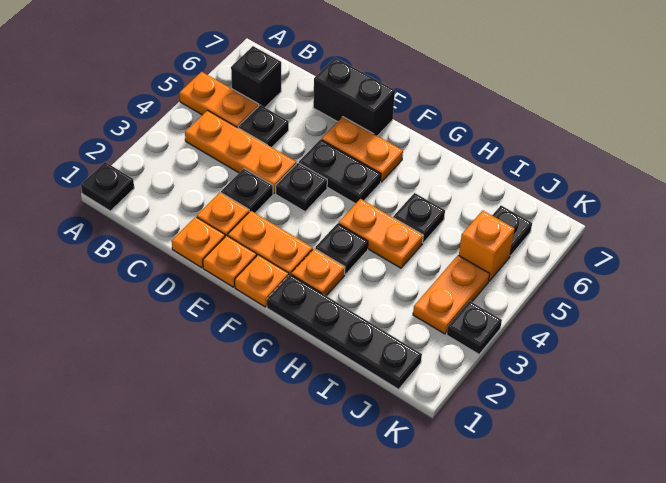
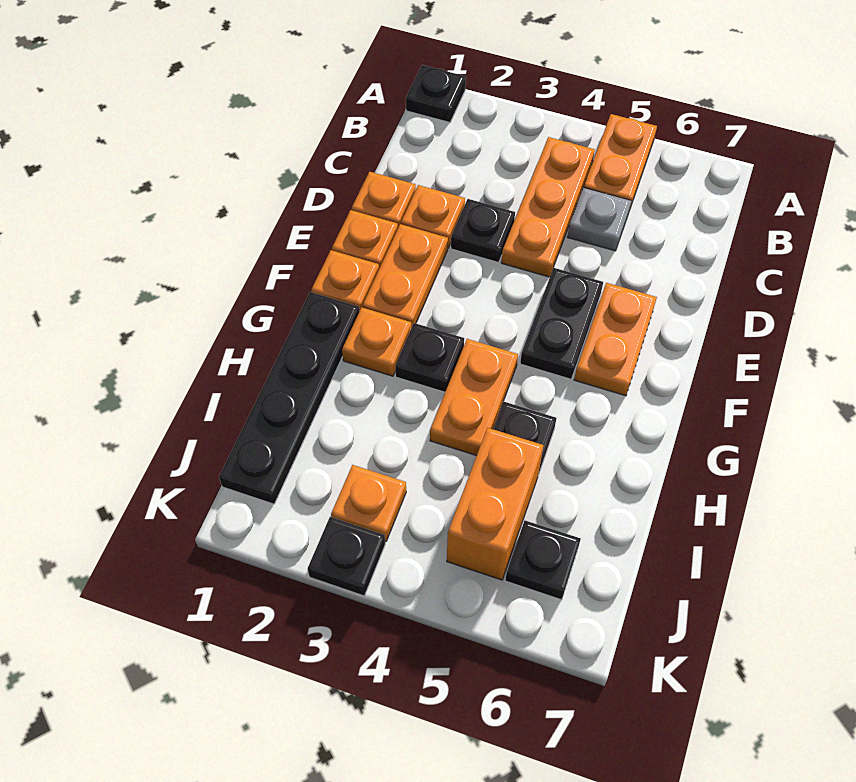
black brick B6 level 1 -> none
black plate C5 level 1 -> grey plate C5 level 1
black brick D7:E7 level 1 -> none
black plate E4 level 1 -> none
orange plate J3:J4 level 1 -> orange plate J3 level 1
orange brick J5 level 1 -> orange brick I5:J5 level 1

